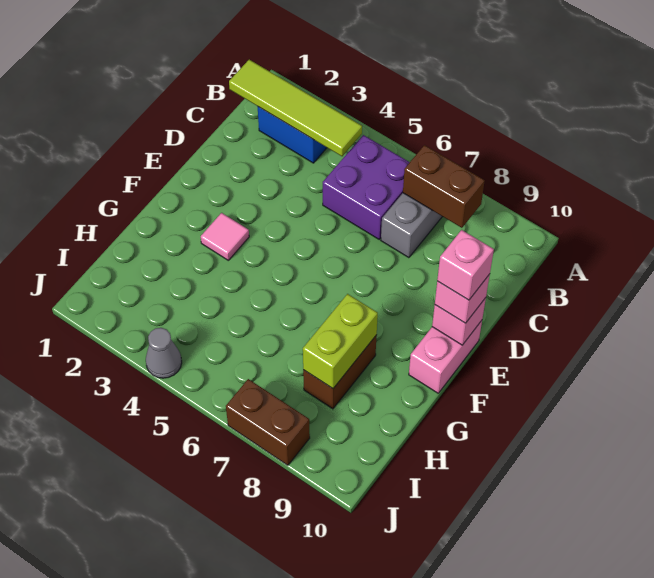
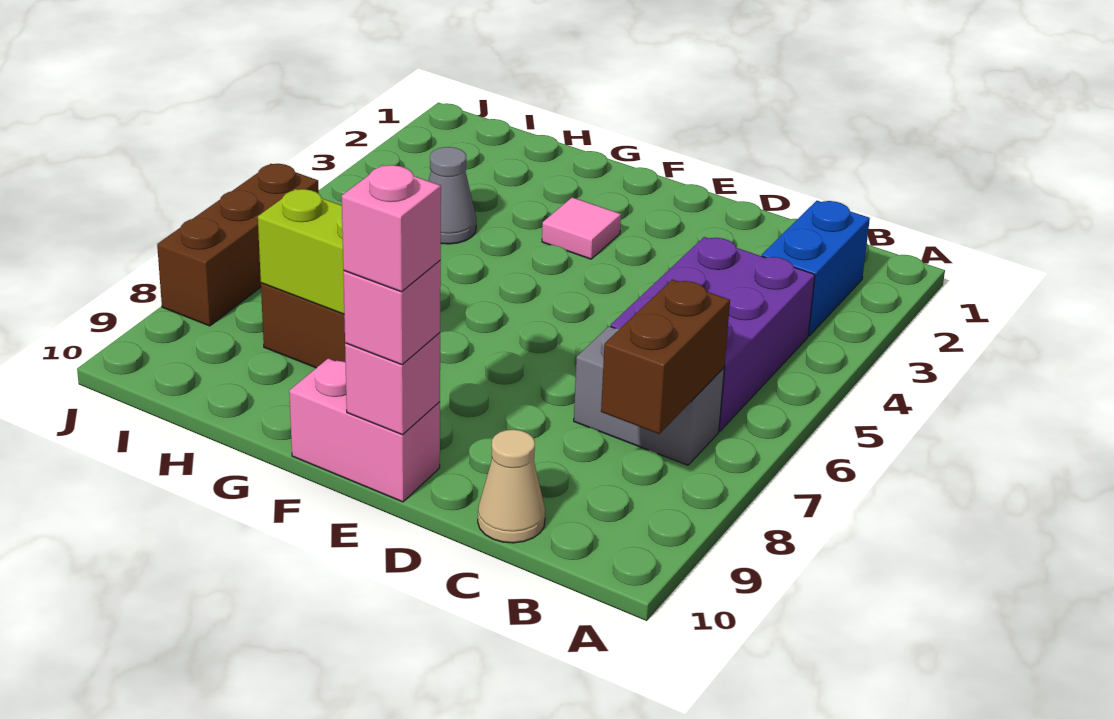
lime tile B1:B4 level 2 -> none
purple brick B5:C6 level 1 -> purple brick B4:C6 level 1
none -> tan cone C10 level 1
grey cone J4 level 1 -> grey cone H4 level 1
brown brick J7:J8 level 1 -> brown brick J6:J8 level 1

